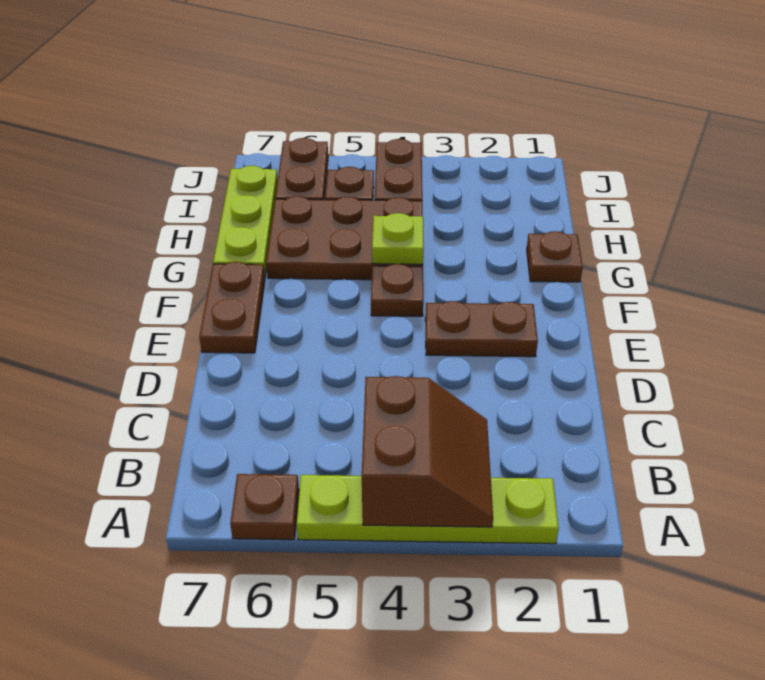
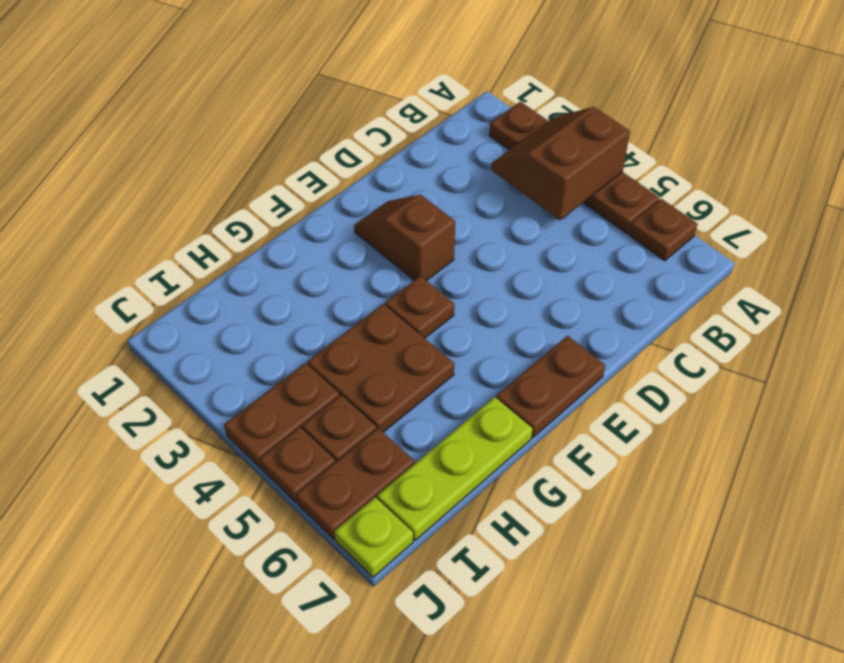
lime plate A2:A5 level 1 -> brown plate A2:A5 level 1
brown plate E2:E3 level 1 -> brown slope E2:E3 level 1 top 3
brown plate G1 level 1 -> brown plate J5 level 1
brown plate G4:H6 level 1 -> brown plate G4:H5 level 1
lime plate G4 level 2 -> lime plate J7 level 1

